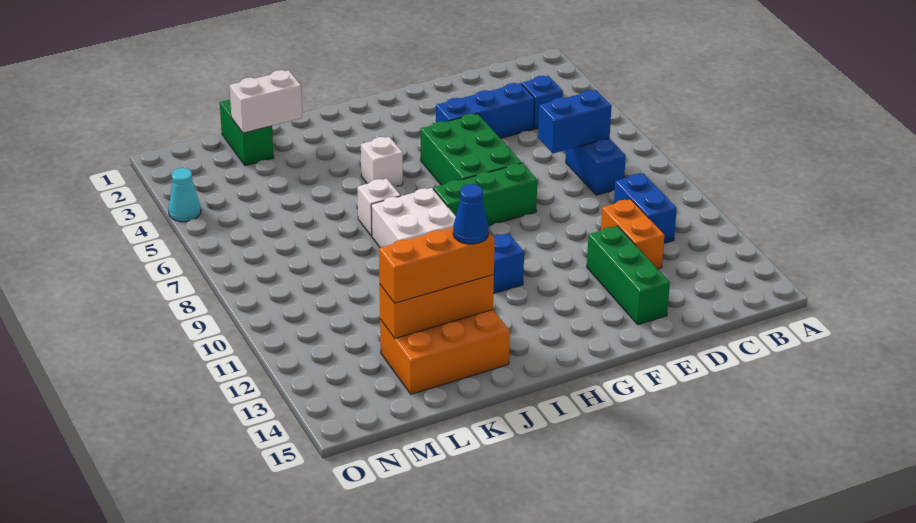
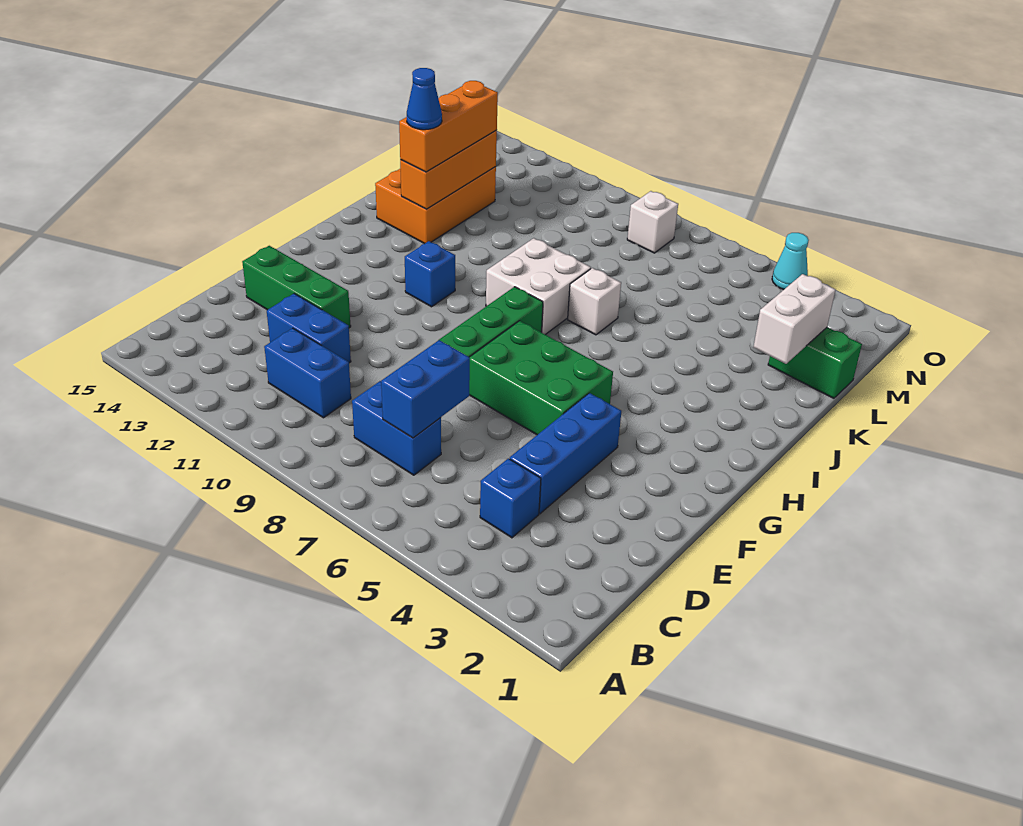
orange brick D11:D12 level 1 -> blue brick D11:D12 level 1
white brick I5 level 1 -> white brick N8 level 1

